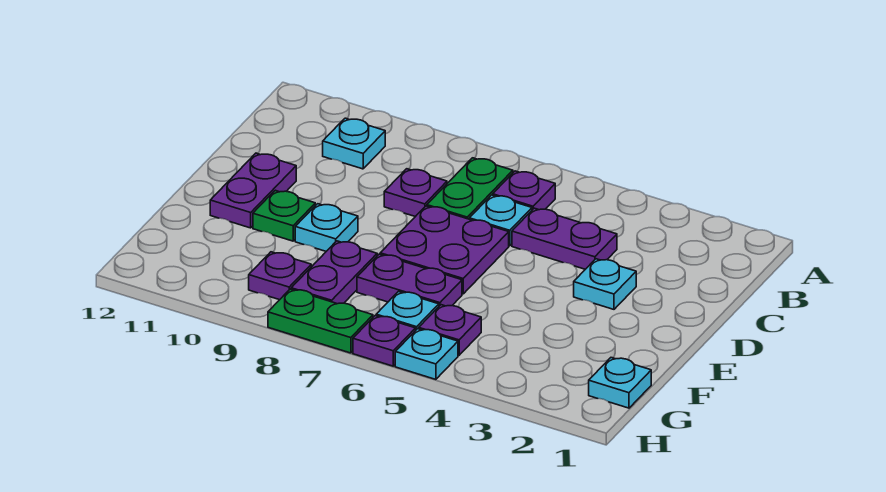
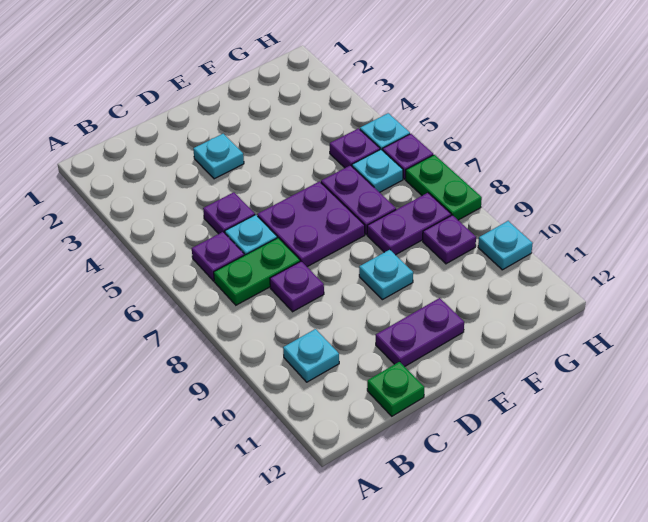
purple plate C4:C5 level 1 -> purple plate C5 level 1
green plate E10 level 1 -> green plate C12 level 1
cyan plate G1 level 1 -> cyan plate H10 level 1

